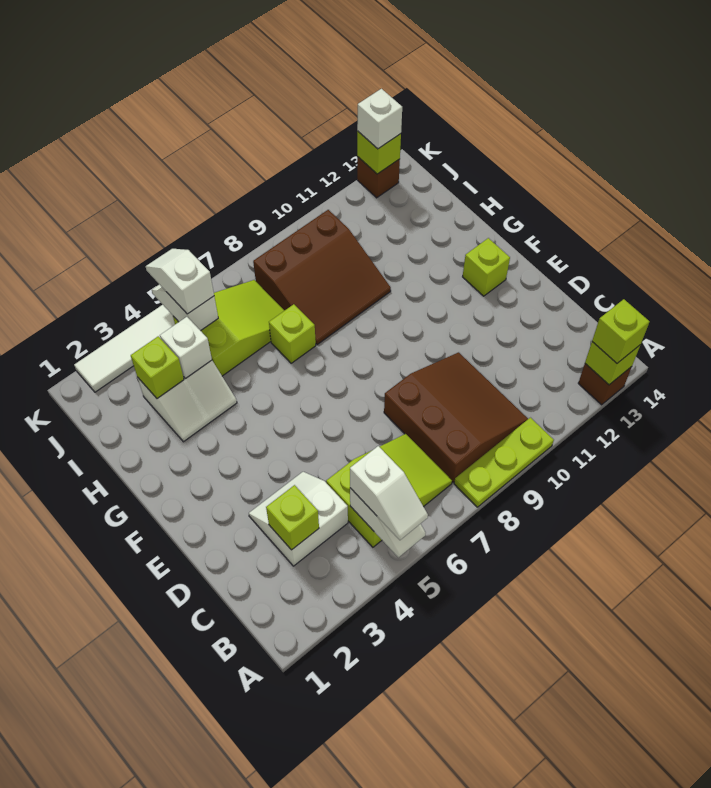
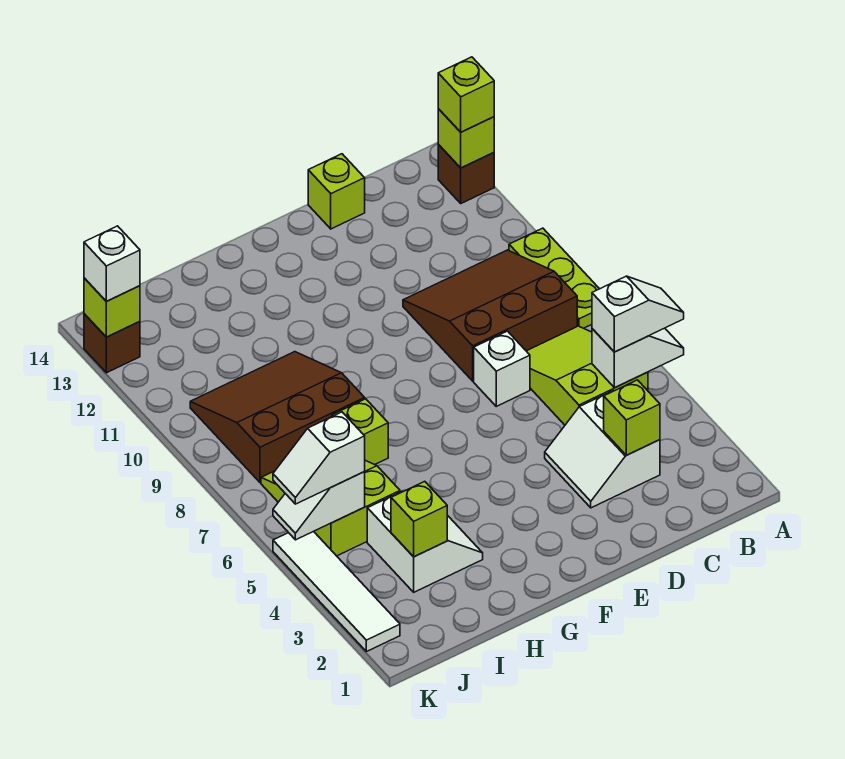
lime brick F13 level 1 -> lime brick D14 level 1
brown slope H8:J10 level 1 top J -> brown slope H8:J10 level 1 top 8
white brick I4 level 2 -> white brick D7 level 1

